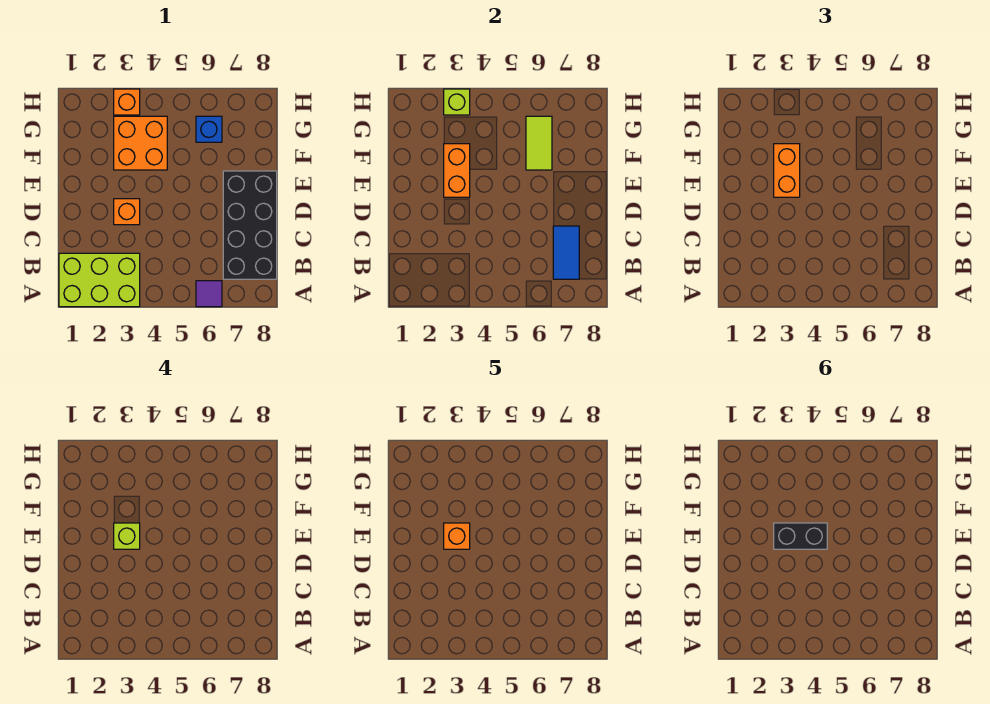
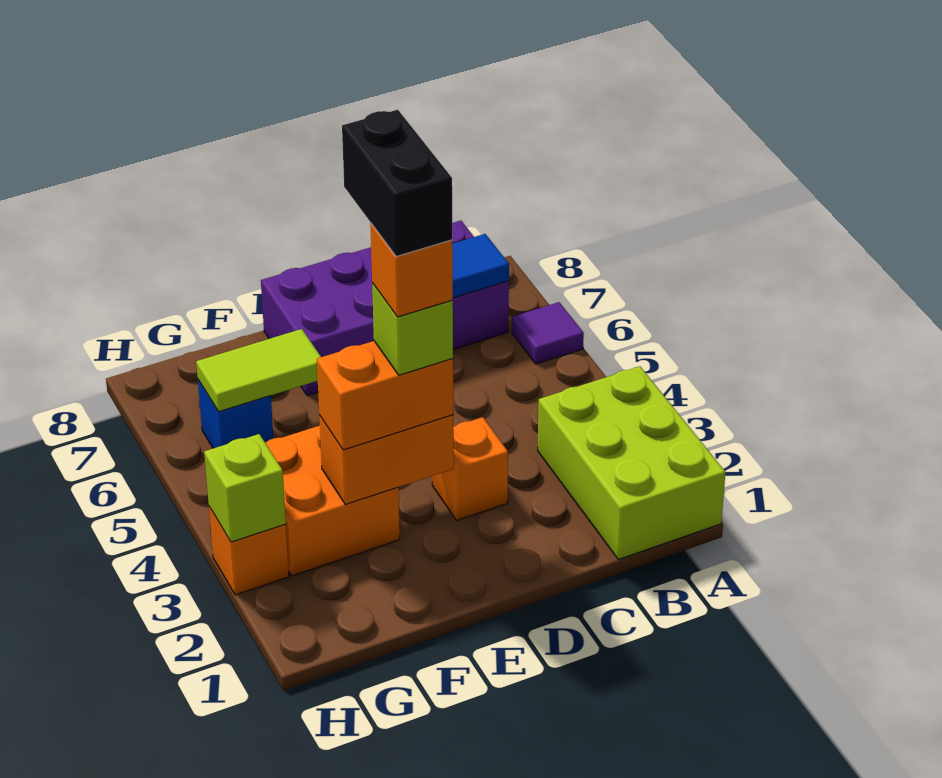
black brick B7:E8 level 1 -> purple brick B7:E8 level 1

